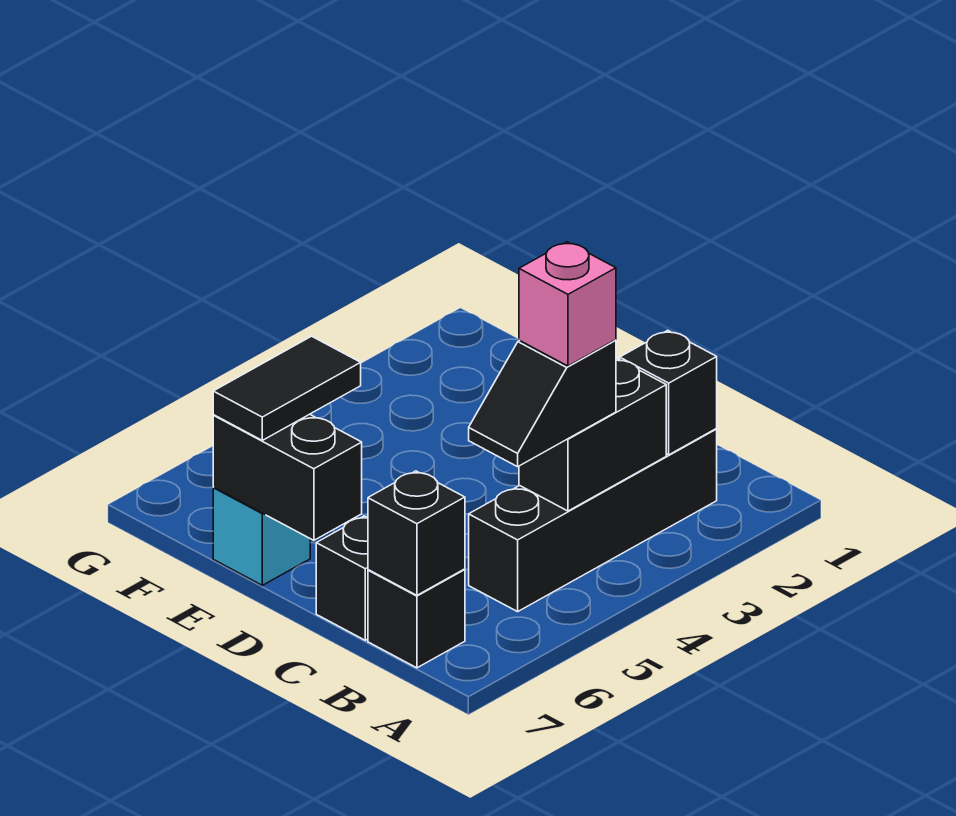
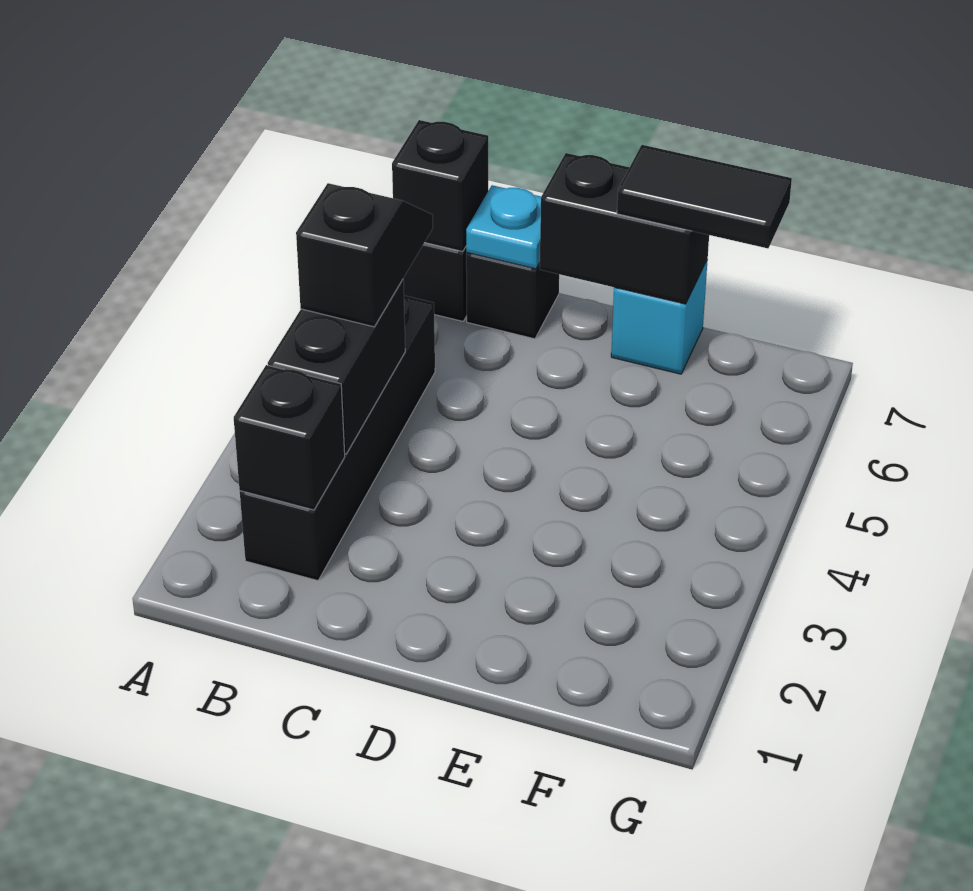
pink brick B4 level 4 -> none
none -> cyan plate C7 level 2
black tile E6:E7 level 3 -> black tile E7:F7 level 3

